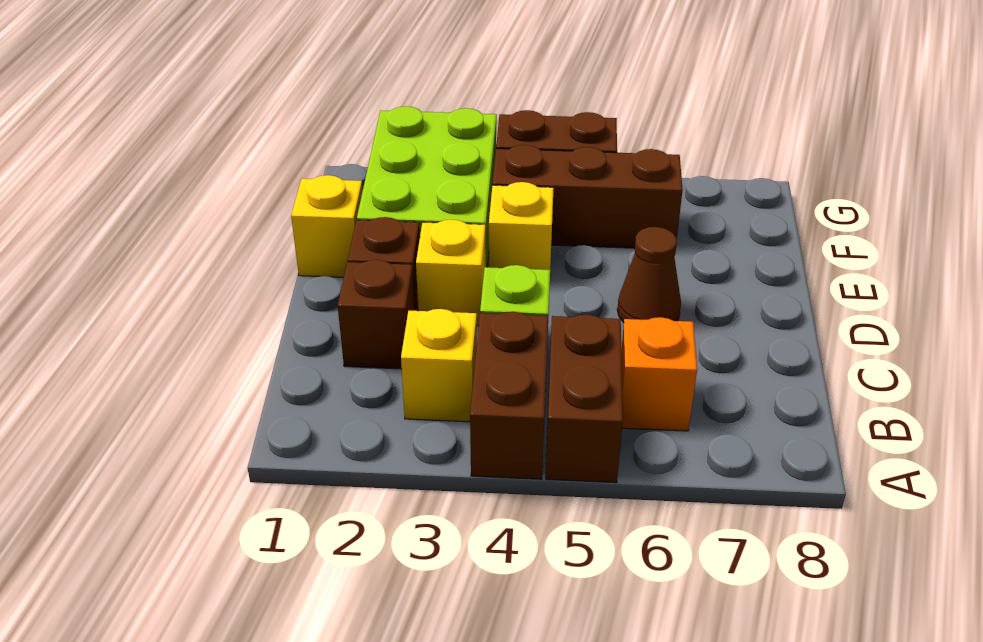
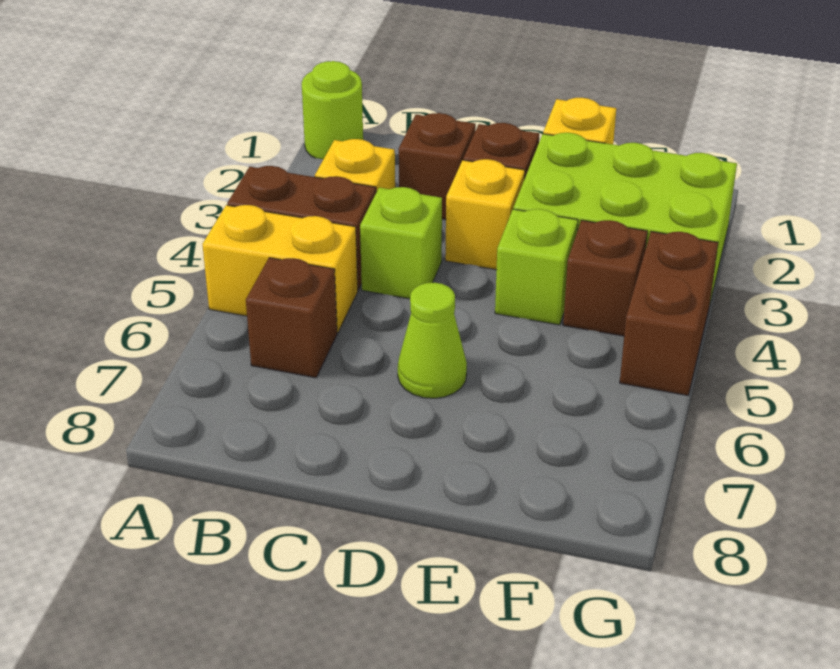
none -> lime round brick A1 level 1
brown brick A5:B5 level 1 -> yellow brick A5:B5 level 1
orange brick B6 level 1 -> brown brick B6 level 1
brown cone D6 level 1 -> lime cone D6 level 1
yellow brick E4 level 1 -> lime brick E4 level 1
brown brick F4:F6 level 1 -> brown brick F4 level 1

